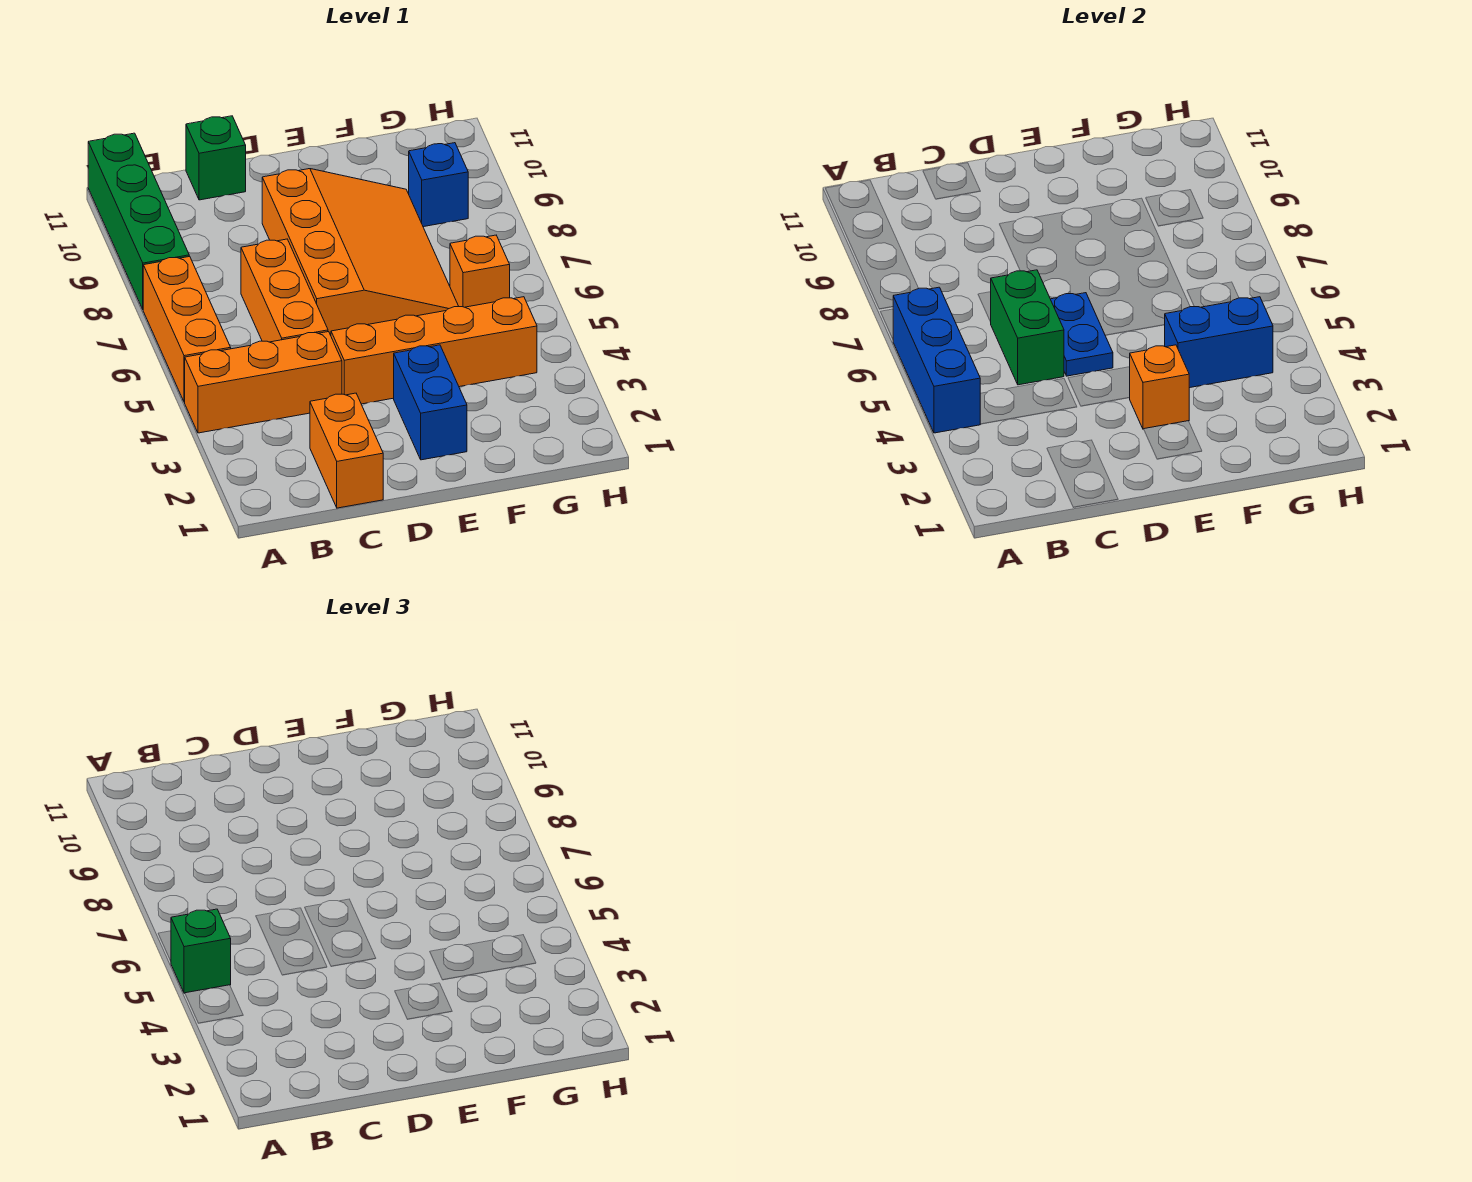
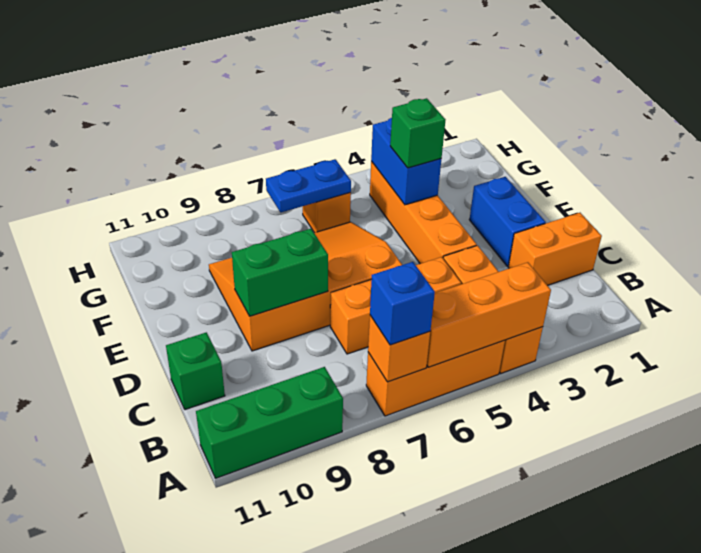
blue brick A4:A6 level 2 -> orange brick A4:A6 level 2
green brick A5 level 3 -> green brick F4 level 3
green brick A8:A11 level 1 -> green brick A9:A11 level 1
green brick C5:C6 level 2 -> green brick D8:D9 level 2
blue plate D5:D6 level 2 -> blue plate G6:G7 level 2
blue brick E2:E3 level 1 -> blue brick D2:E2 level 1
orange brick E3 level 2 -> orange brick A7 level 2
blue brick G9 level 1 -> blue brick A7 level 3

